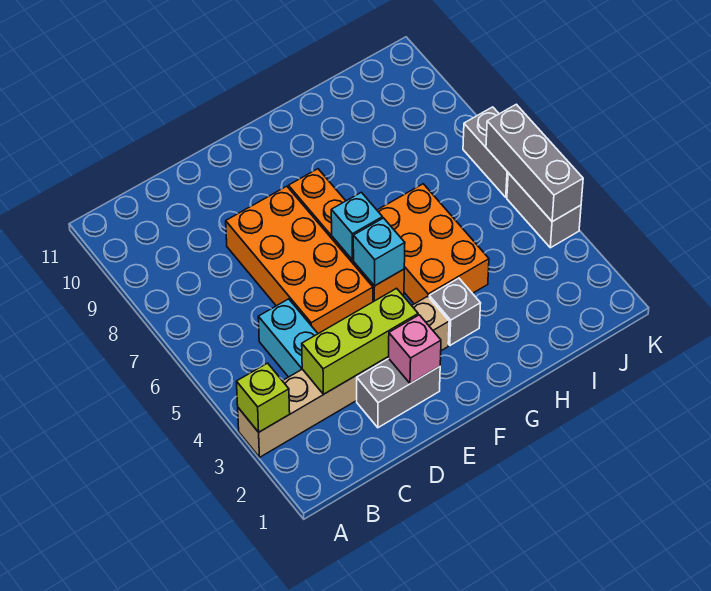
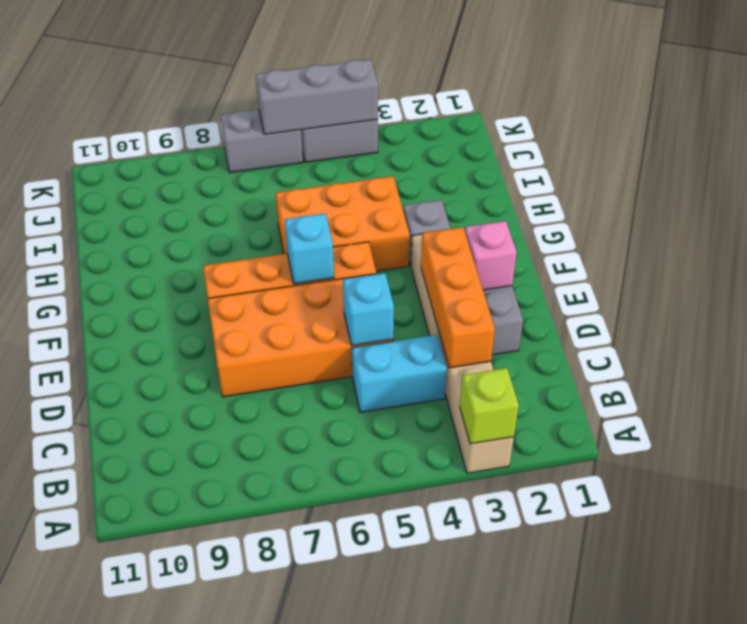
lime brick C3:E3 level 2 -> orange brick C3:E3 level 2
cyan brick F5 level 2 -> cyan brick D5 level 2

